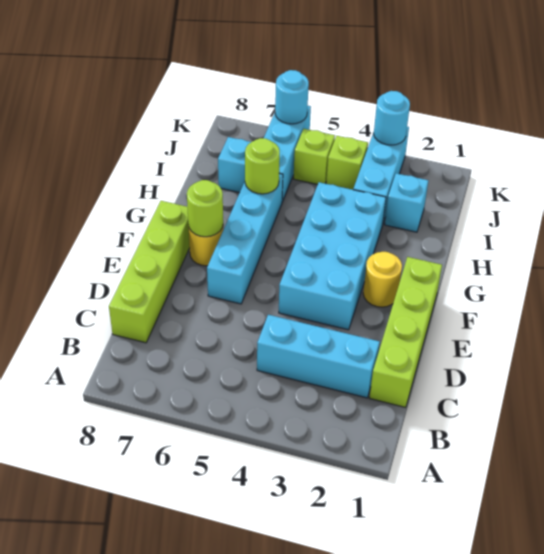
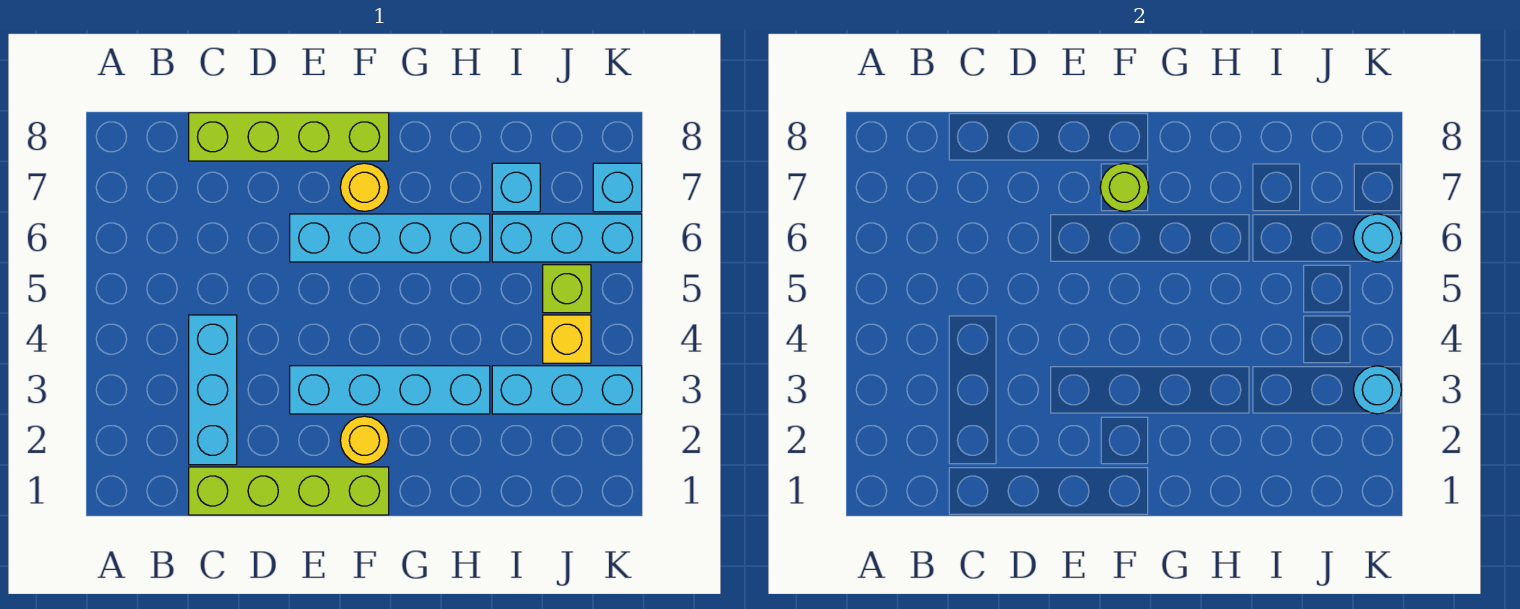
cyan brick E3:H4 level 1 -> cyan brick E3:H3 level 1
lime round brick H6 level 2 -> none
cyan brick I2 level 1 -> cyan brick K7 level 1
lime brick J4 level 1 -> yellow brick J4 level 1

